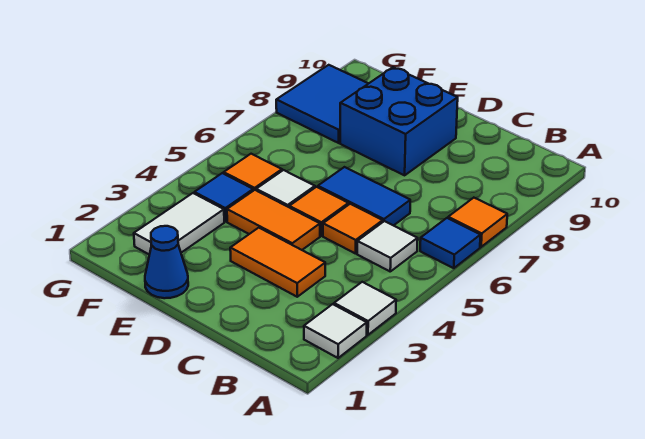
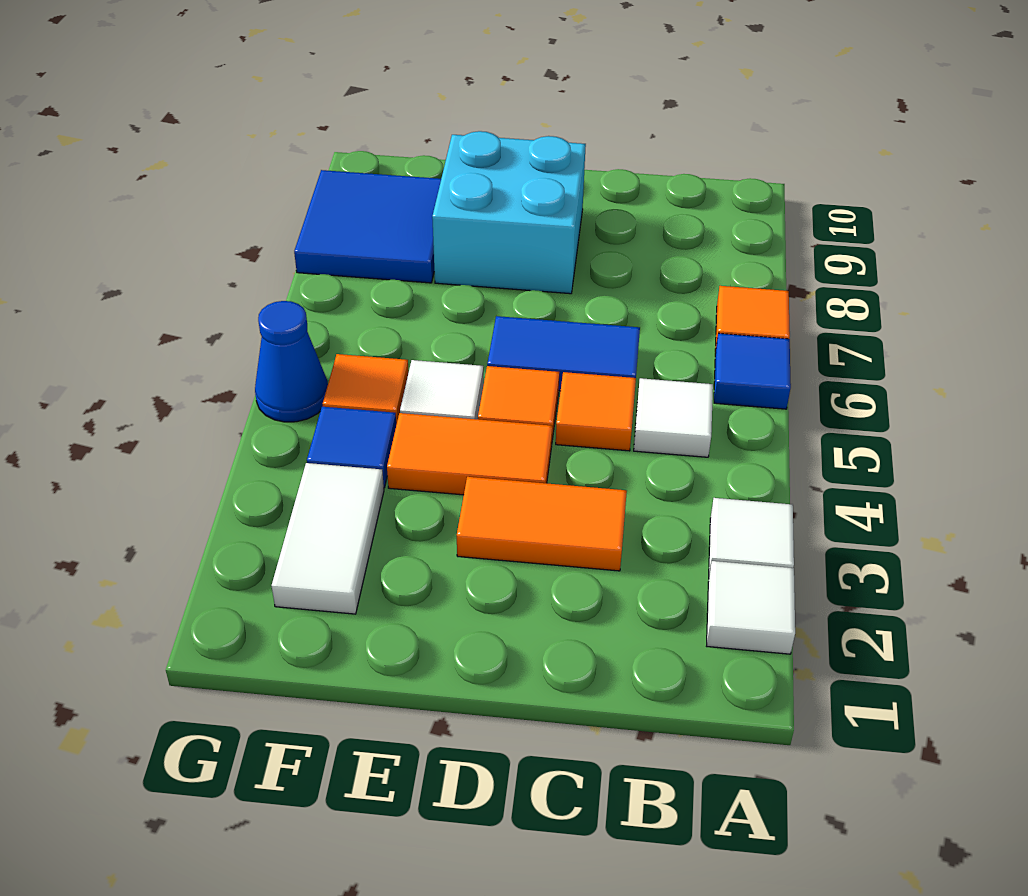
blue brick D8:E9 level 1 -> cyan brick D8:E9 level 1
blue cone E1 level 1 -> blue cone G5 level 1

